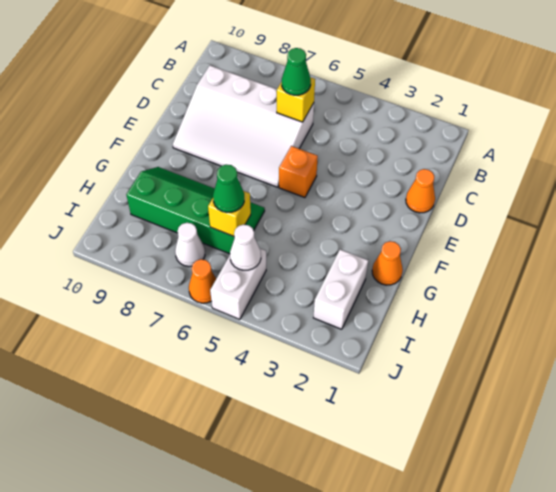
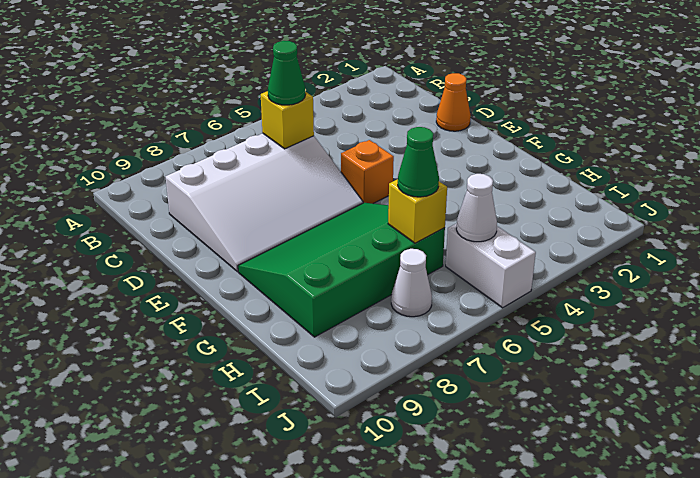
orange cone G1 level 1 -> none
green slope G6:H9 level 1 top H -> green slope F6:H9 level 1 top H
white brick H2:I2 level 1 -> none
orange cone J6 level 1 -> none

